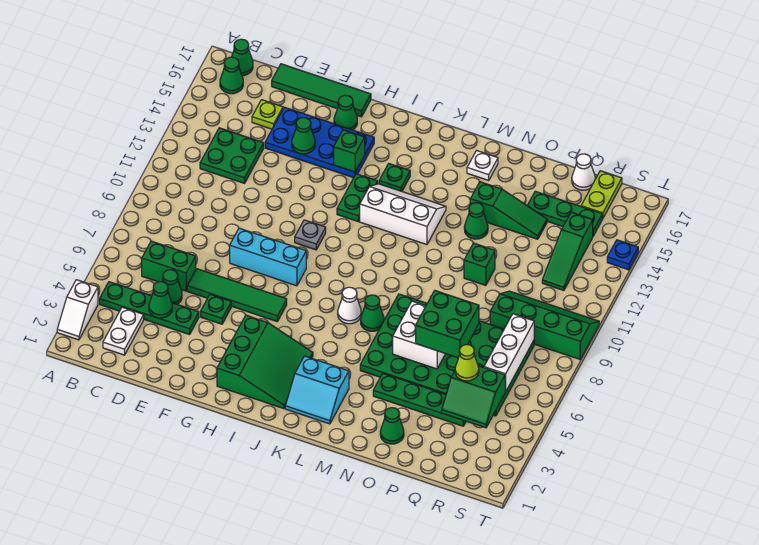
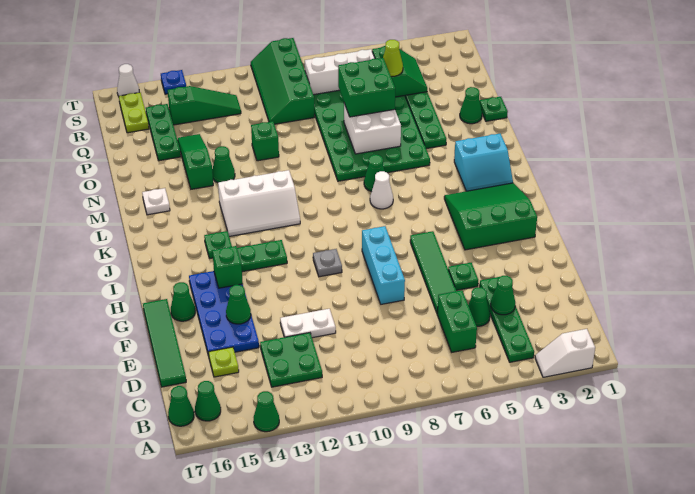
white slope A2:A3 level 1 top 3 -> white slope A2:A3 level 1 top 2
none -> green cone A14 level 1
white plate C2:C3 level 1 -> white plate E11:E12 level 1
white slope J12:L13 level 1 top 12 -> white slope K11:L13 level 1 top L
cyan slope K2:L3 level 1 top 3 -> cyan slope K2:L3 level 1 top L
none -> green plate O1 level 1
white cone Q17 level 1 -> white cone T16 level 1
lime plate R16:R17 level 1 -> lime plate R16:S16 level 1

